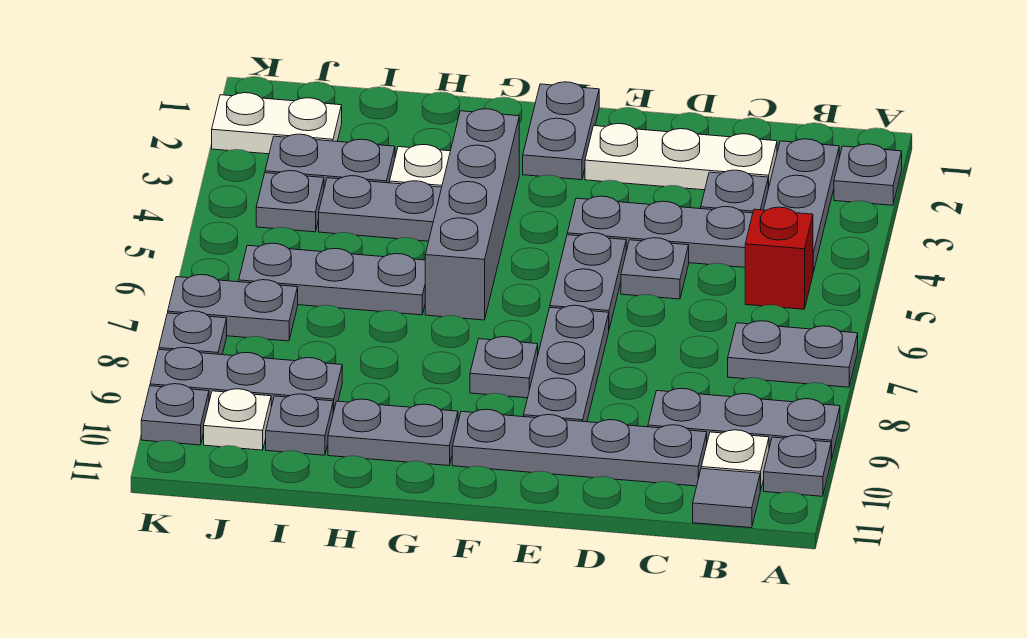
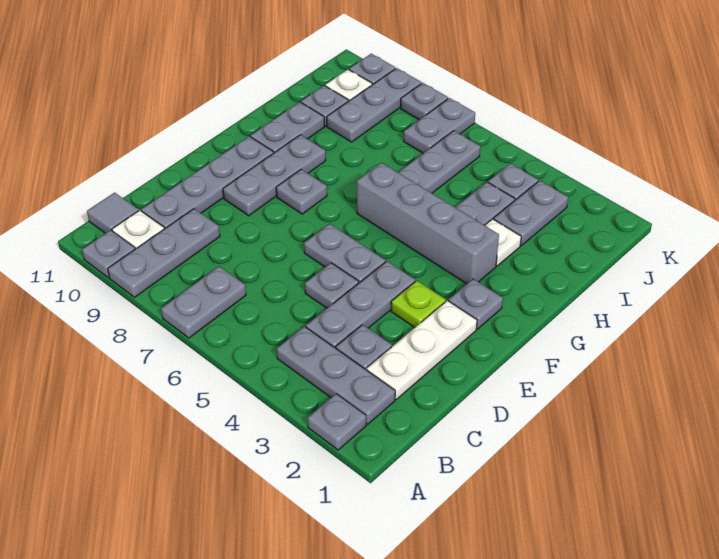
red brick B5 level 1 -> none
none -> lime plate E3 level 1
grey plate E7:E9 level 1 -> grey plate E9:G9 level 1
grey plate F1:F2 level 1 -> grey plate F2 level 1
white plate J2:K2 level 1 -> none

